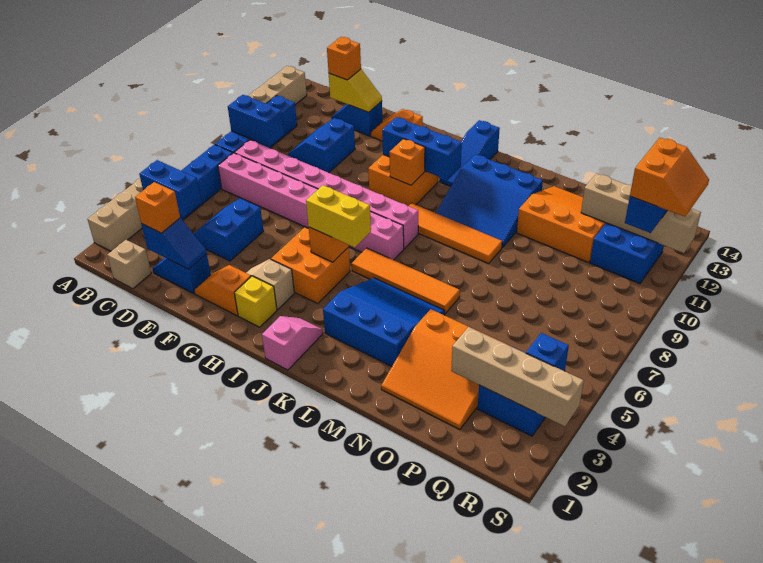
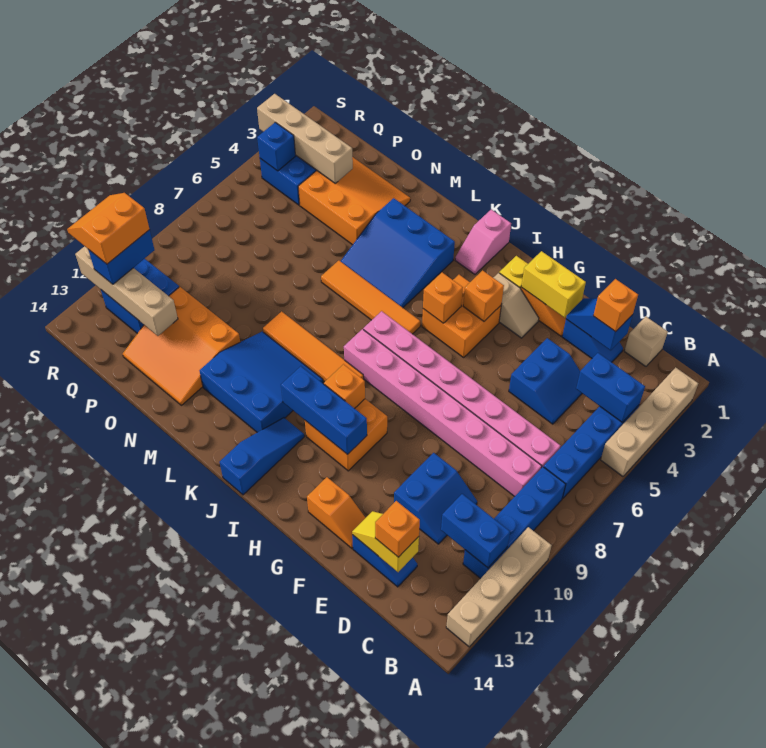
blue brick B9:C9 level 2 -> blue brick B11:C11 level 2
none -> orange brick H4 level 2
yellow brick I5:J5 level 3 -> yellow brick F2:G2 level 2

